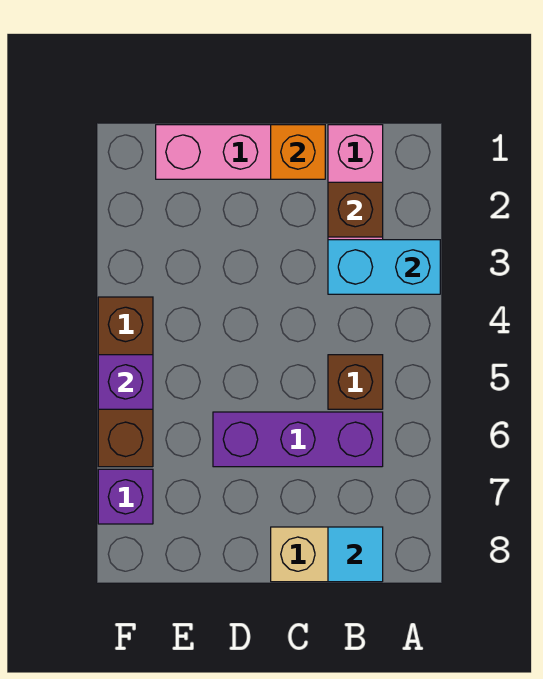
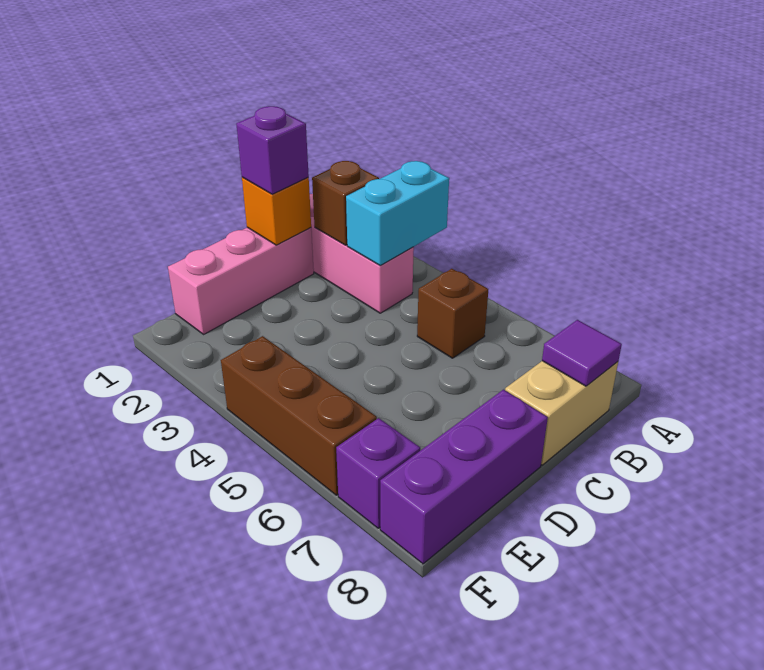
purple brick B6:D6 level 1 -> purple brick D8:F8 level 1
cyan tile B8 level 2 -> purple tile B8 level 2
purple brick F5 level 2 -> purple brick C1 level 3

